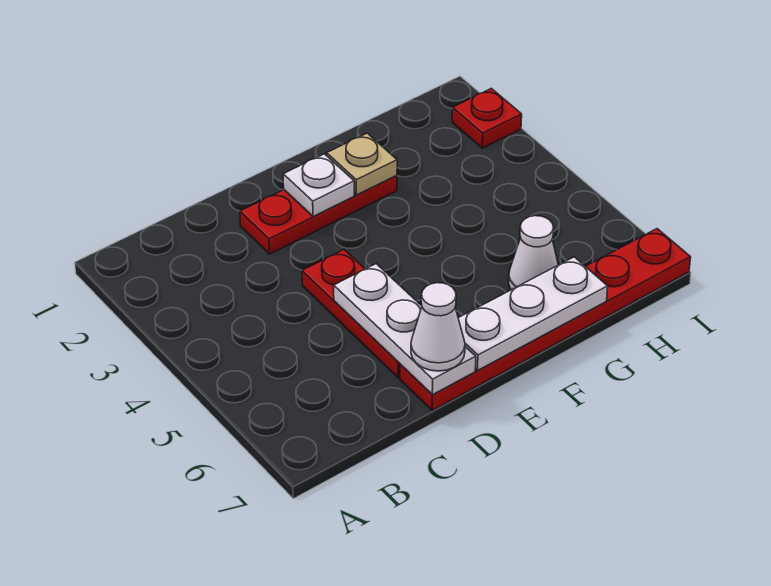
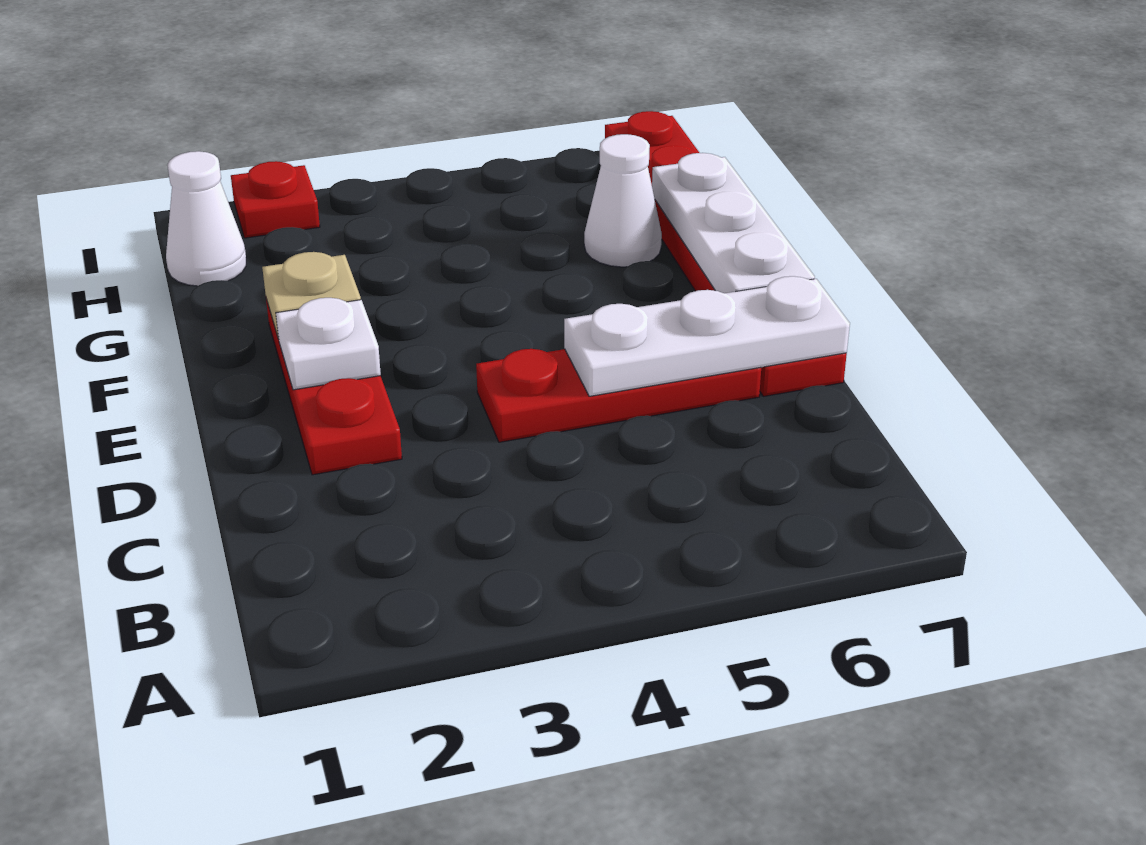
white cone D7 level 3 -> white cone H1 level 1

